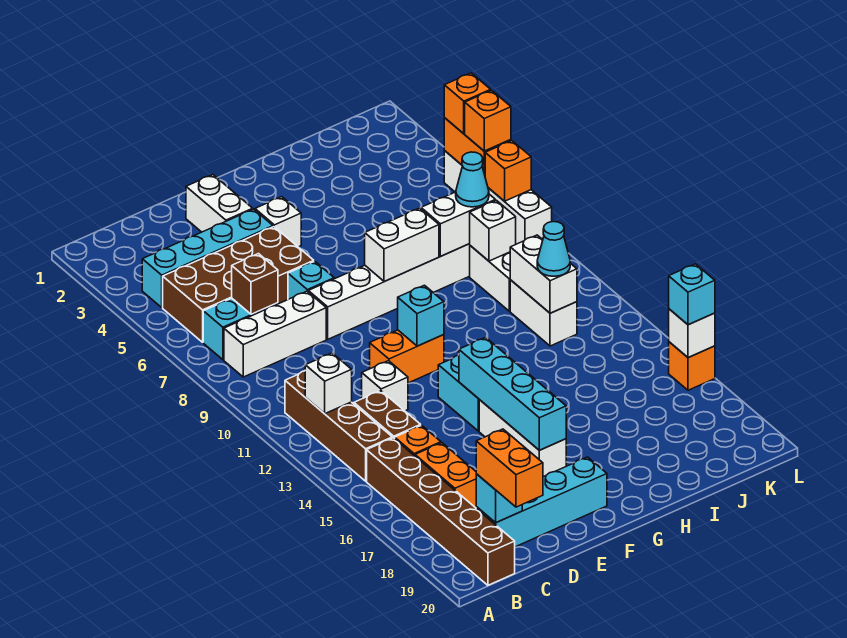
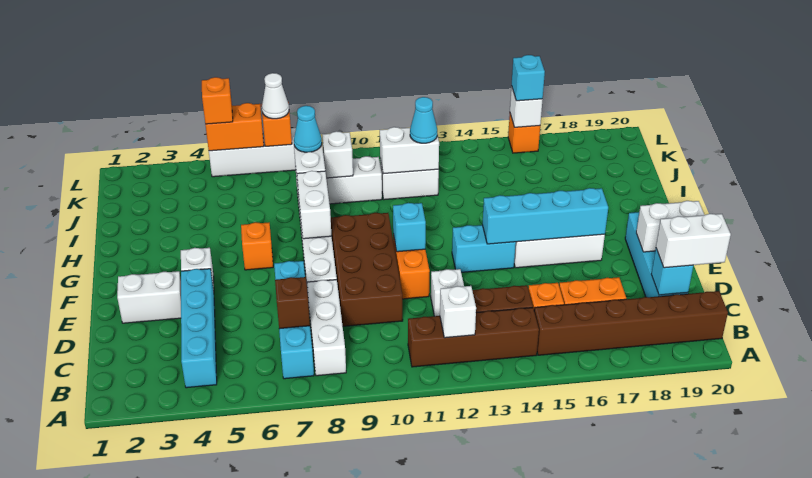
brown brick B5:E6 level 1 -> brown brick D9:G10 level 1
orange brick C19:C20 level 3 -> white brick C19:C20 level 3
none -> white brick E19:E20 level 2
orange brick L6 level 3 -> orange brick G6 level 1
none -> white cone L7 level 3

